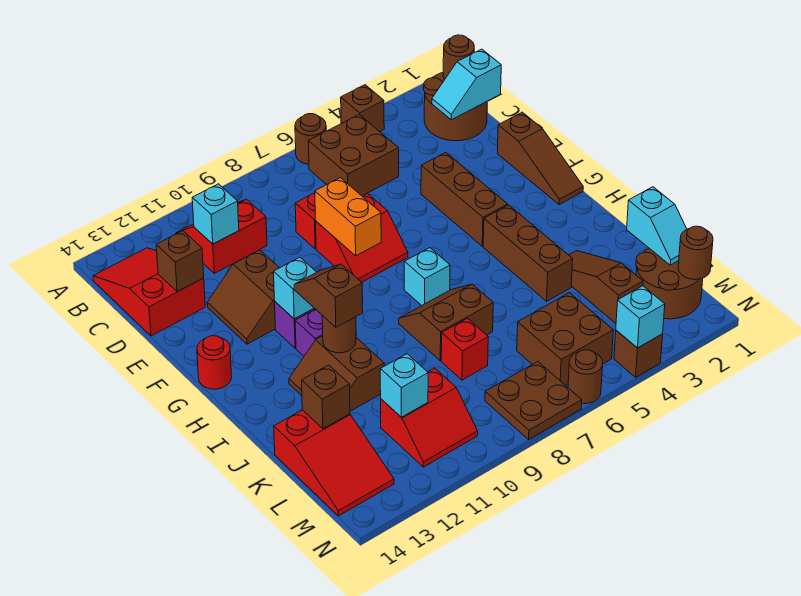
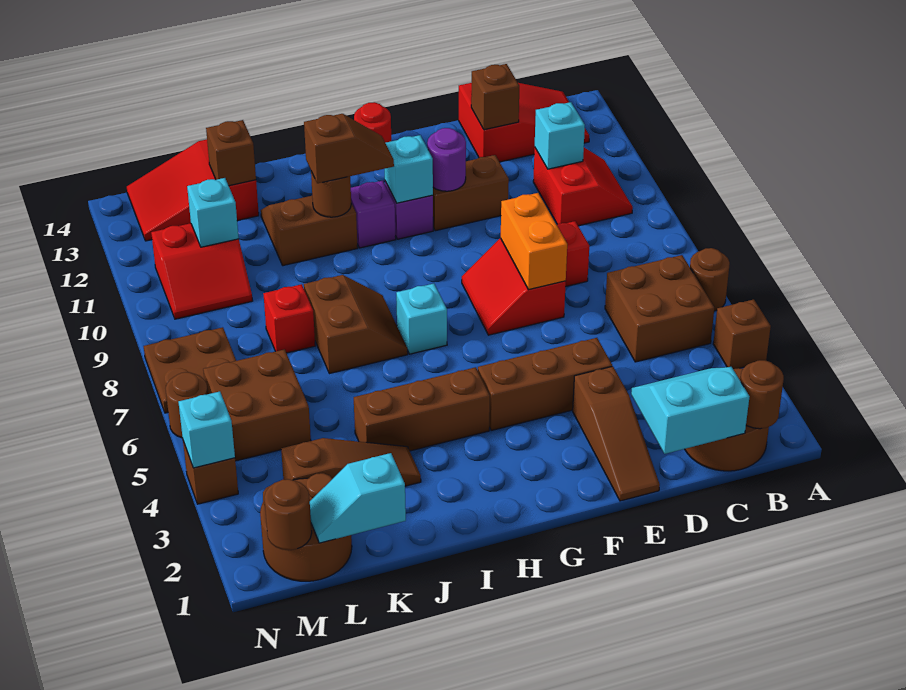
cyan slope C1:C2 level 2 top 1 -> cyan slope C1:D2 level 2 top 1
brown slope E1:G1 level 1 top E -> brown slope E1:E3 level 1 top 3
orange brick E8:F8 level 2 -> orange brick E7:E8 level 2
none -> purple round brick F11 level 2
red slope L10:M11 level 1 top L -> red slope L10:M11 level 1 top 11

